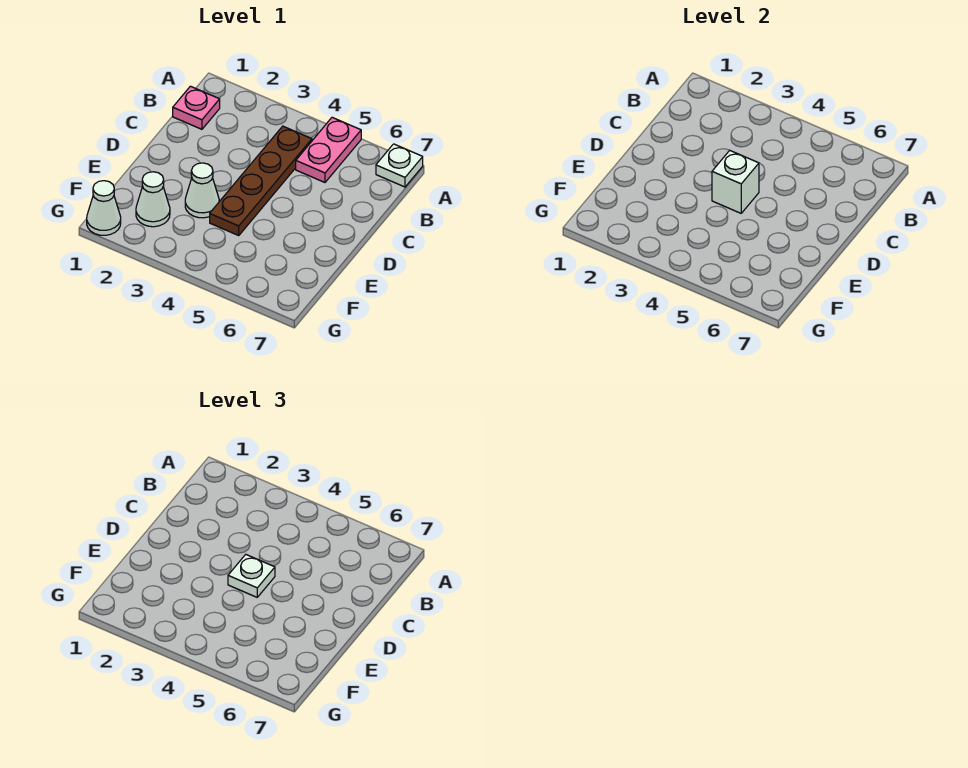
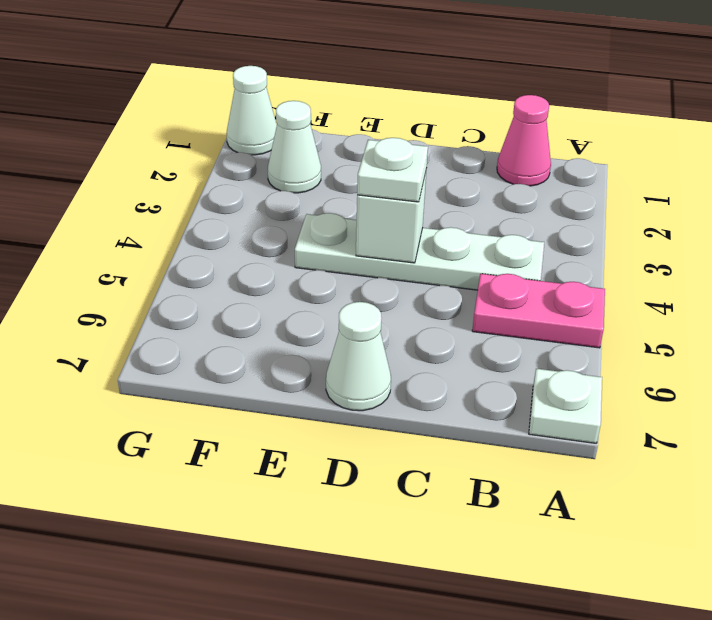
pink plate B1 level 1 -> pink cone B1 level 1
brown plate B4:E4 level 1 -> white plate B4:E4 level 1
white cone E3 level 1 -> white cone D7 level 1

